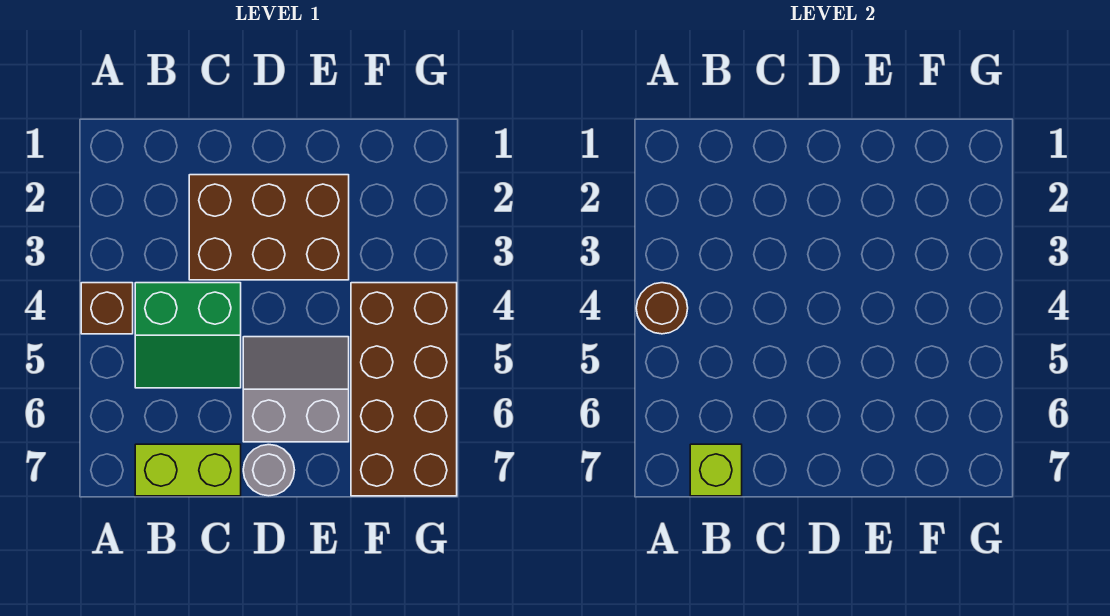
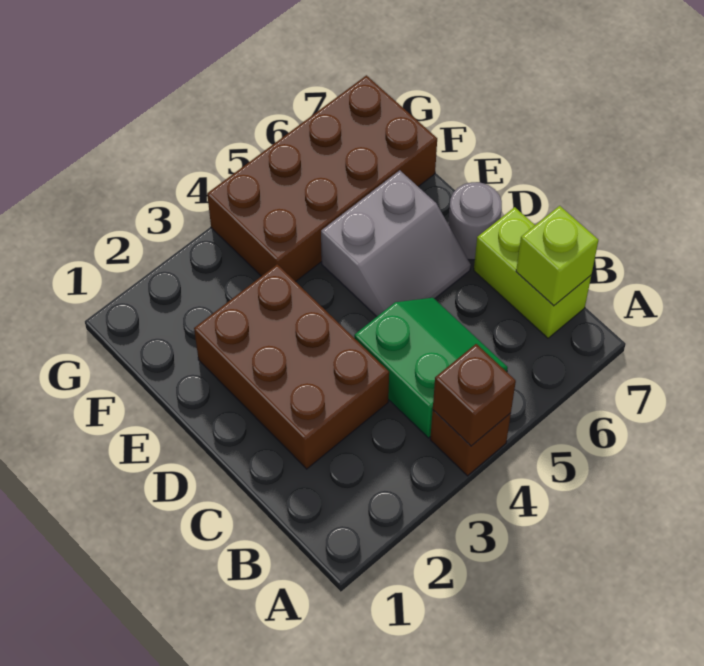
brown round brick A4 level 2 -> brown brick A4 level 2
grey slope D5:E6 level 1 top 6 -> grey slope D5:E6 level 1 top E

